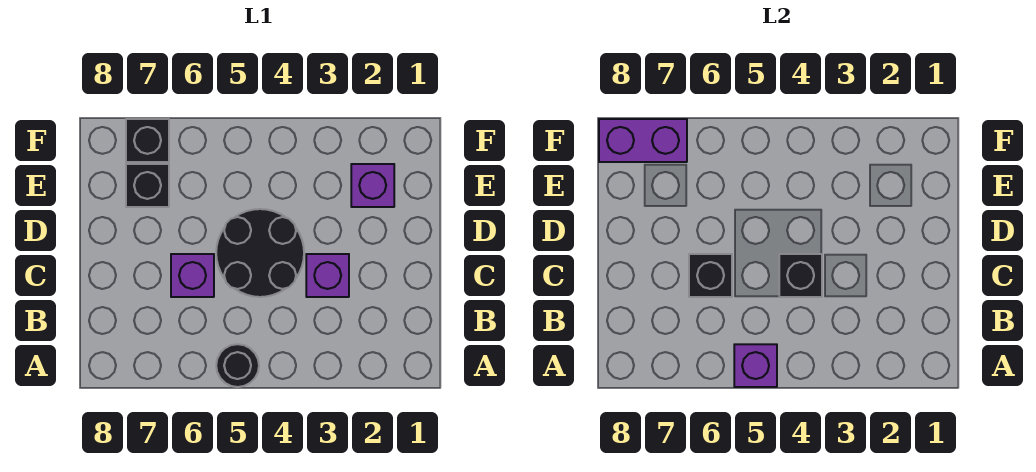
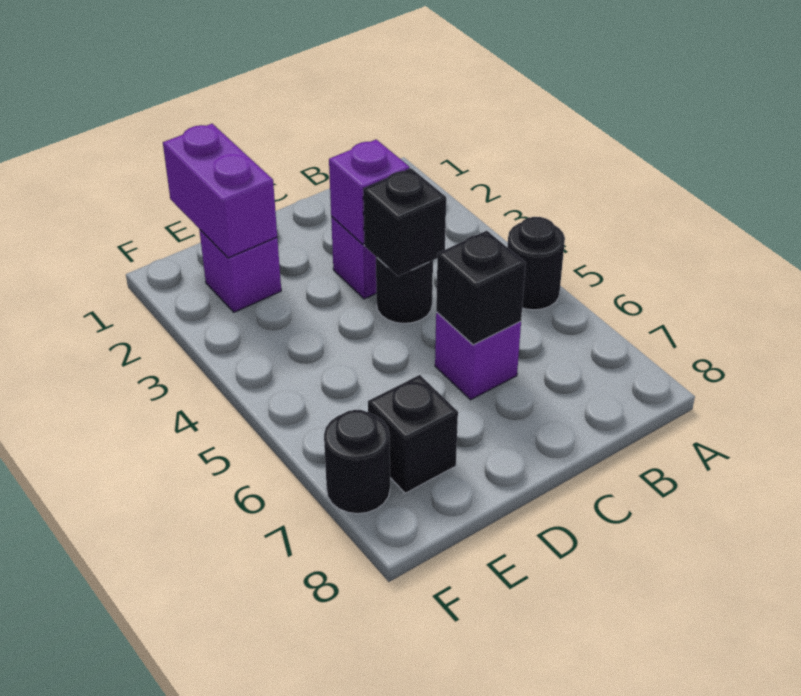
purple brick A5 level 2 -> purple brick C3 level 2
black round brick C4:D5 level 1 -> black round brick C4 level 1
black brick F7 level 1 -> black round brick F7 level 1
purple brick F7:F8 level 2 -> purple brick E1:E2 level 2

